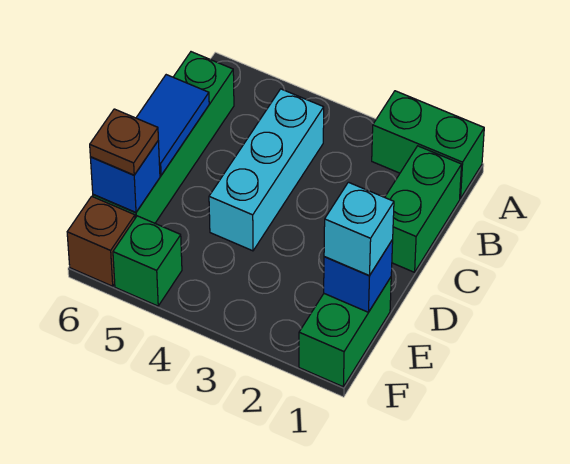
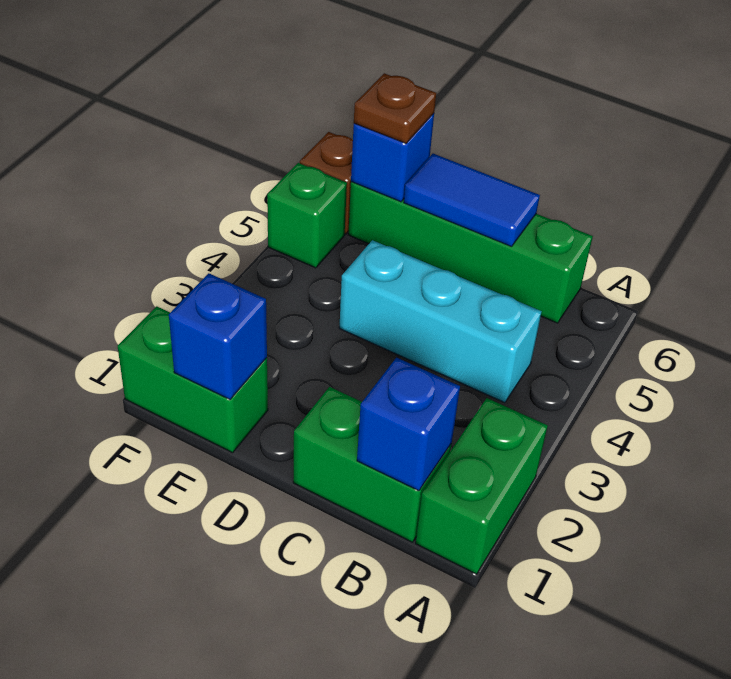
none -> blue brick B1 level 2
cyan brick E1 level 3 -> none

